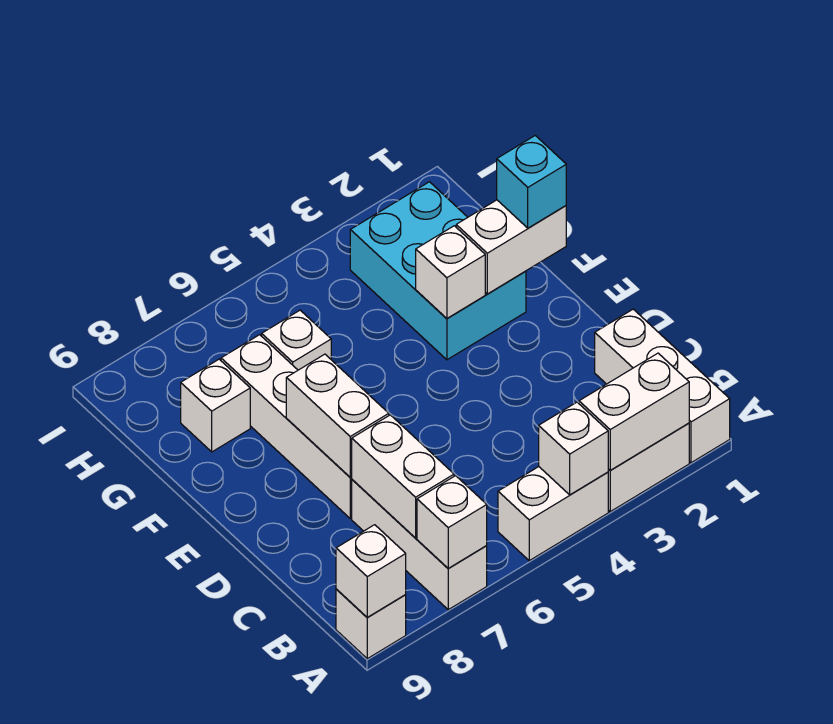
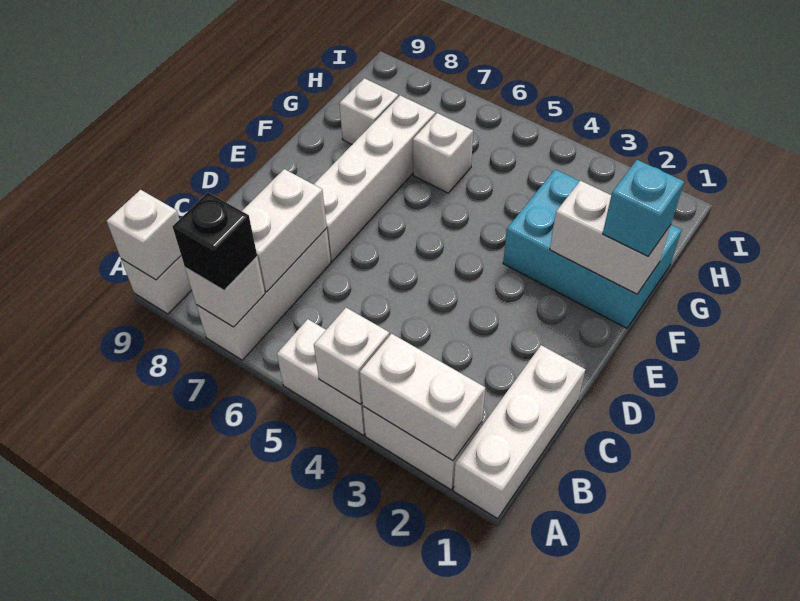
none -> black brick A7 level 3
white brick D7:E7 level 2 -> none
cyan brick F2:H3 level 1 -> cyan brick F1:G3 level 1
white brick F3 level 2 -> none

